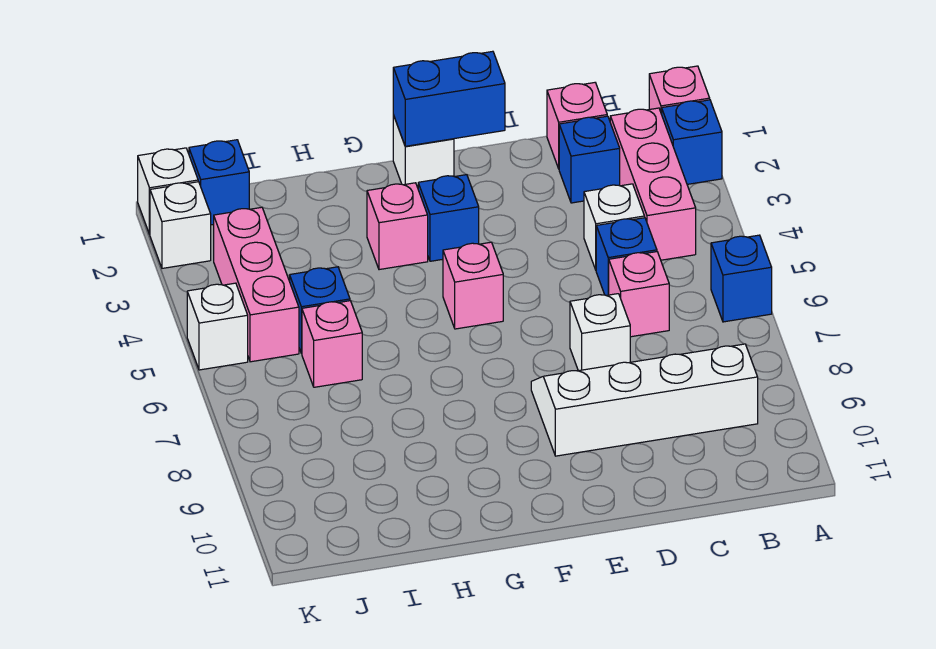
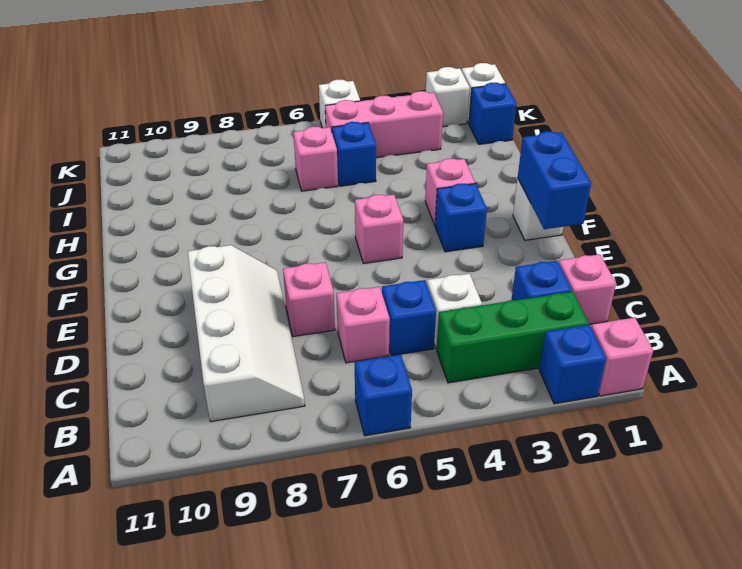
pink brick B2:B4 level 1 -> green brick B2:B4 level 1
white brick D7 level 1 -> pink brick D7 level 1

